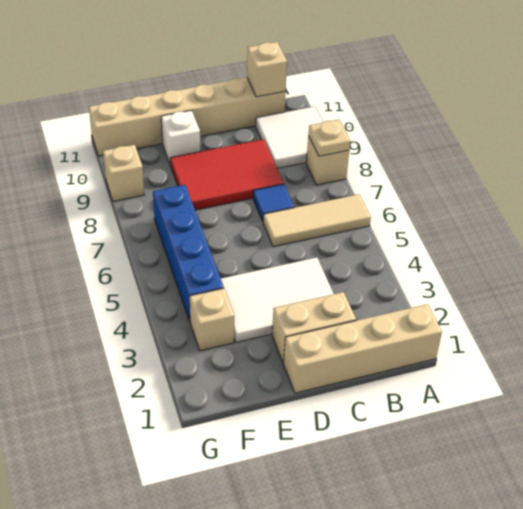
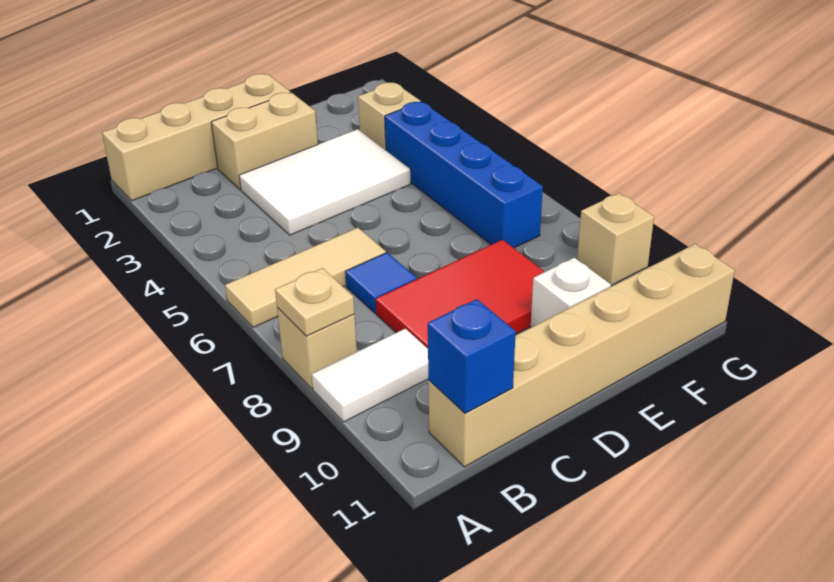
white tile A9:B10 level 1 -> white tile A9:B9 level 1
tan brick B11 level 2 -> blue brick B11 level 2

